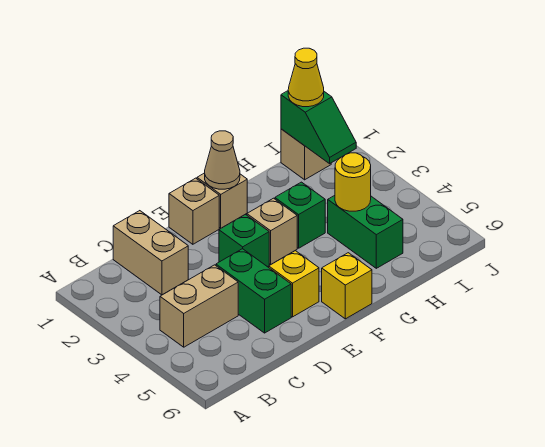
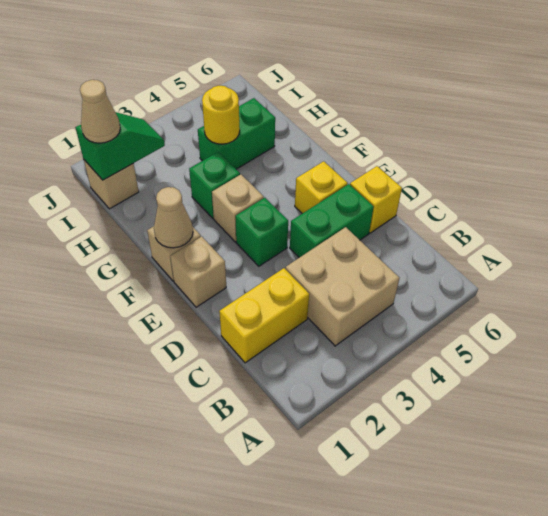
tan brick B4:C4 level 1 -> tan brick B3:C4 level 1
tan brick C1:C2 level 1 -> yellow brick C1:C2 level 1
yellow brick F6 level 1 -> yellow brick D6 level 1
yellow cone I1 level 3 -> tan cone I1 level 3

